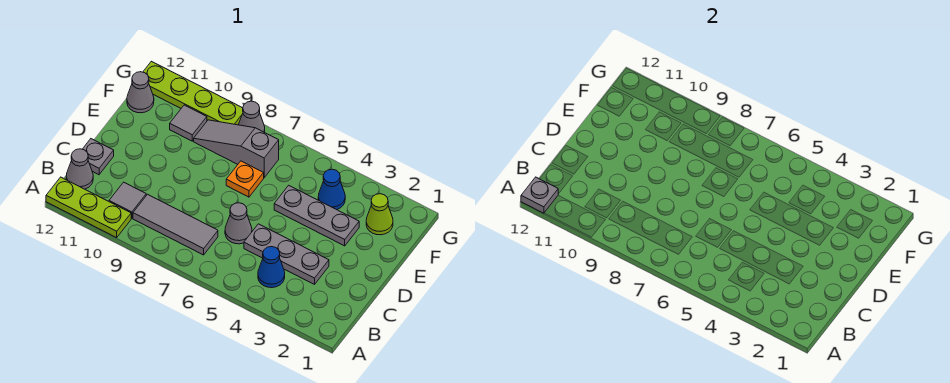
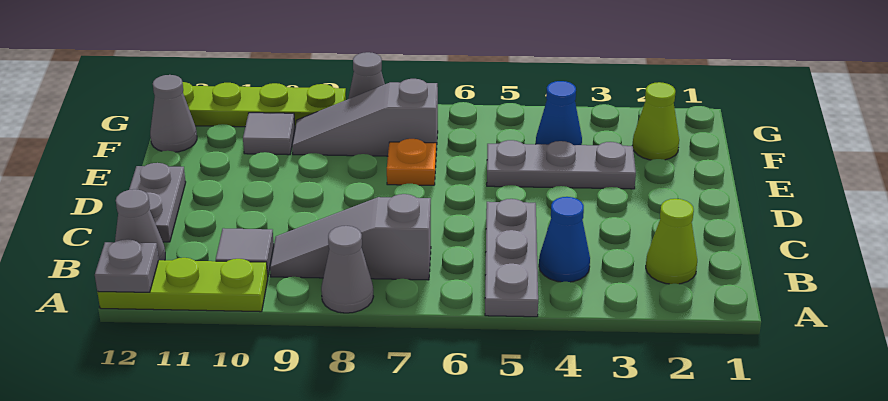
none -> lime cone B2 level 1
grey tile B7:B9 level 1 -> grey slope B7:B9 level 1 top 7
grey plate C3:C5 level 1 -> grey plate A5:C5 level 1
grey cone C6 level 1 -> grey cone A8 level 1
grey plate C12 level 1 -> grey plate C12:D12 level 1

